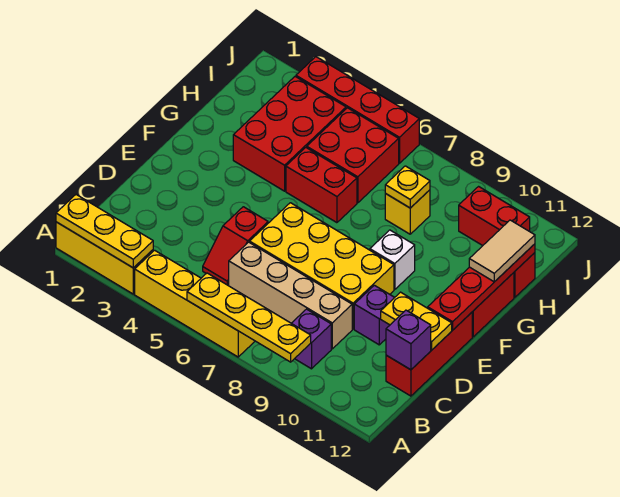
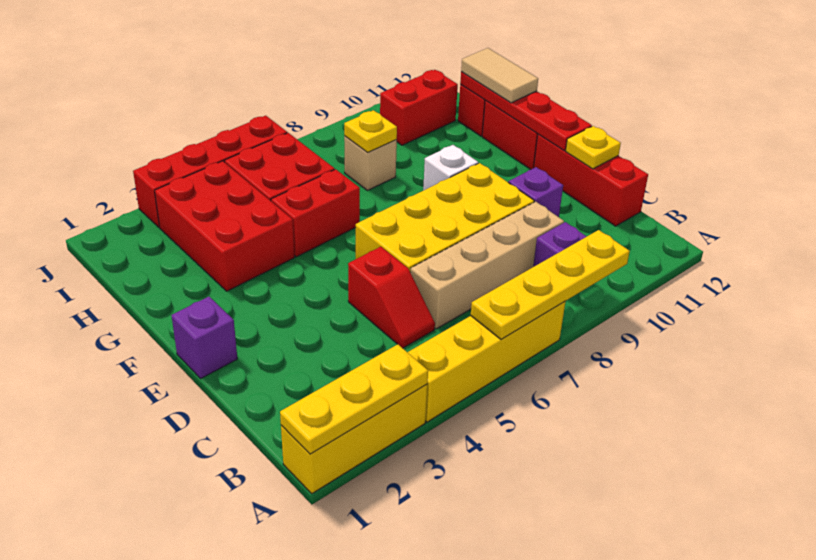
purple brick C12 level 2 -> purple brick E1 level 1
yellow plate D11:D12 level 2 -> yellow plate D12 level 2
yellow brick H8 level 1 -> tan brick H8 level 1

